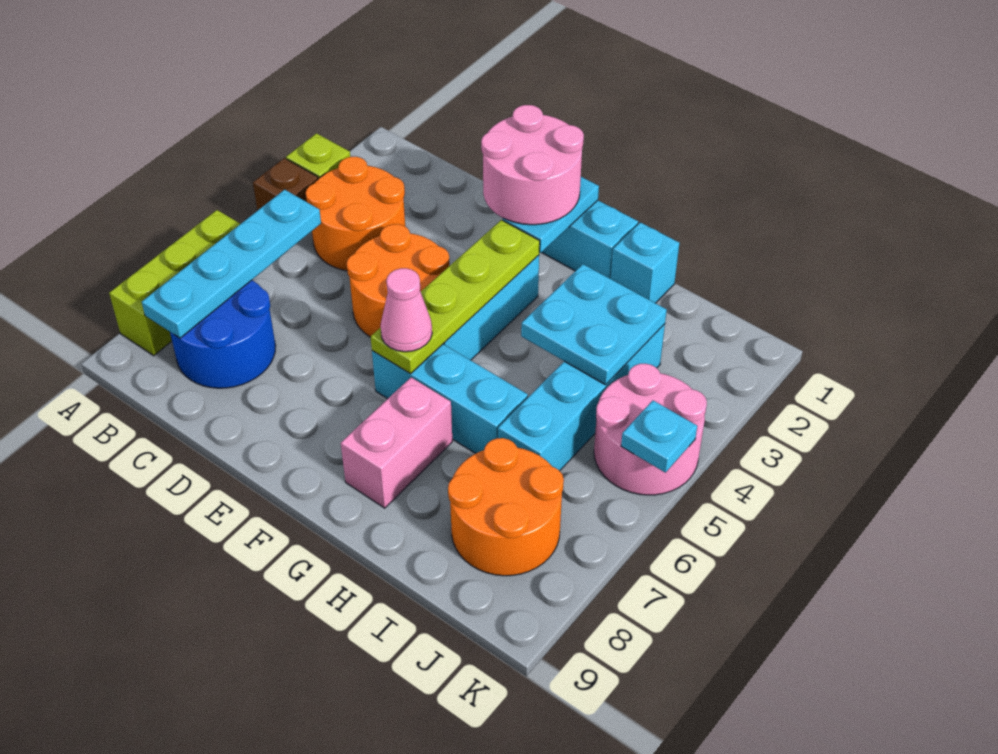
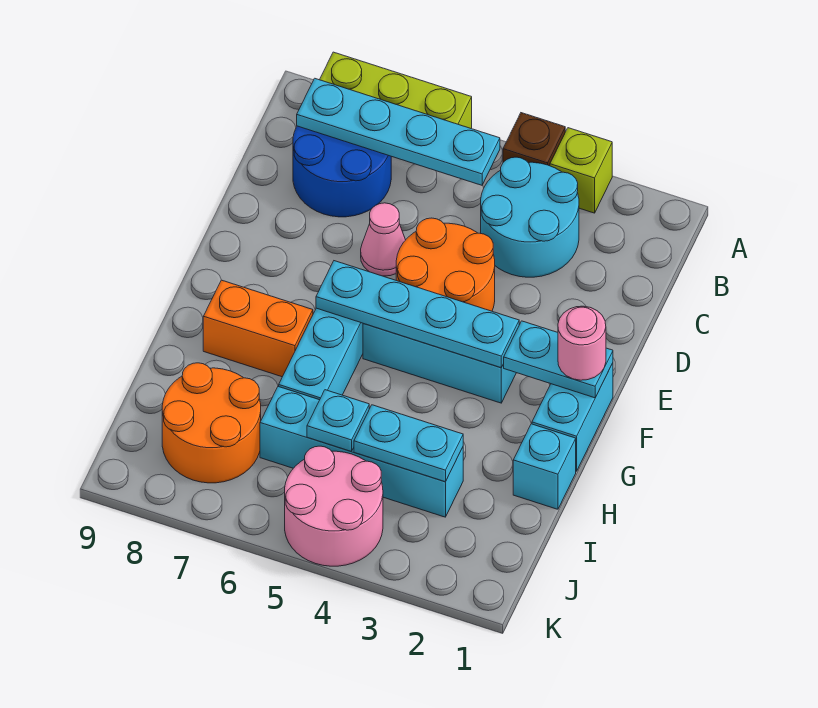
orange round brick B3:C4 level 1 -> cyan round brick B3:C4 level 1
pink round brick E1:F2 level 3 -> pink round brick F1 level 3
lime plate F3:F6 level 2 -> cyan plate F3:F6 level 2
pink cone F6 level 3 -> pink cone D6 level 1
pink brick G7:G8 level 1 -> orange brick G7:G8 level 1
cyan plate H3:I4 level 2 -> cyan plate I3:I4 level 2
cyan plate K5 level 2 -> cyan plate I5 level 2

